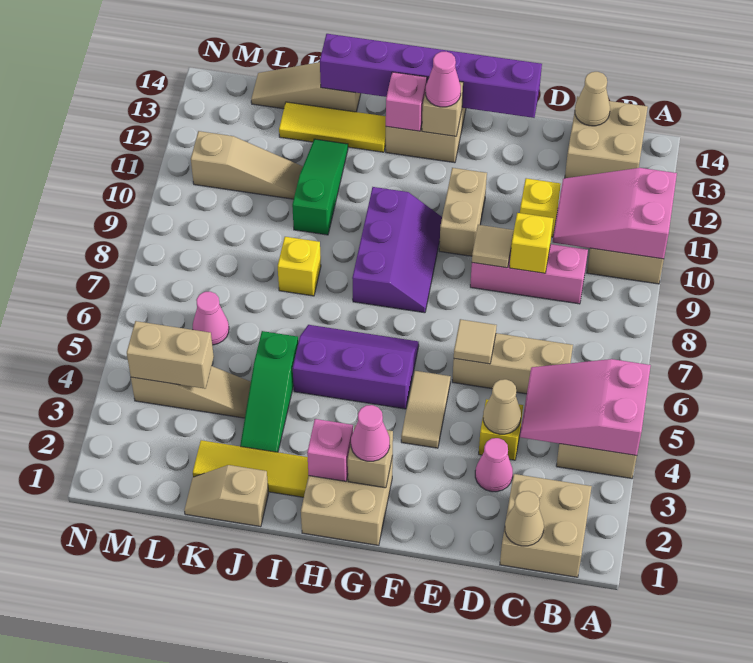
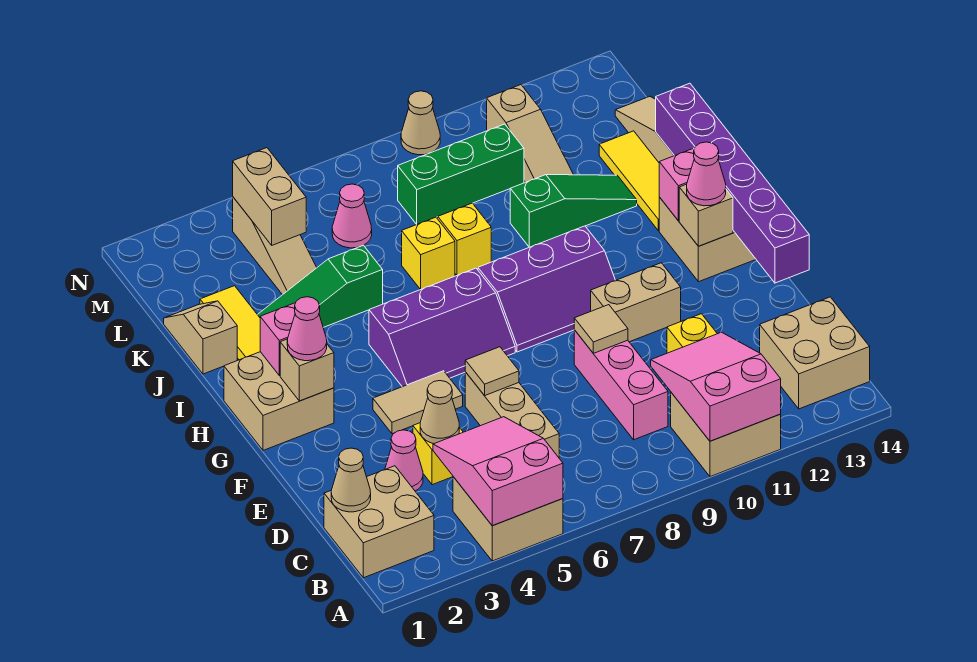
tan cone C14 level 2 -> tan cone N9 level 1
yellow brick D9 level 2 -> yellow brick J7 level 1
purple slope G5:I6 level 1 top 5 -> purple slope G5:H7 level 1 top H
none -> green brick L8:L10 level 1

